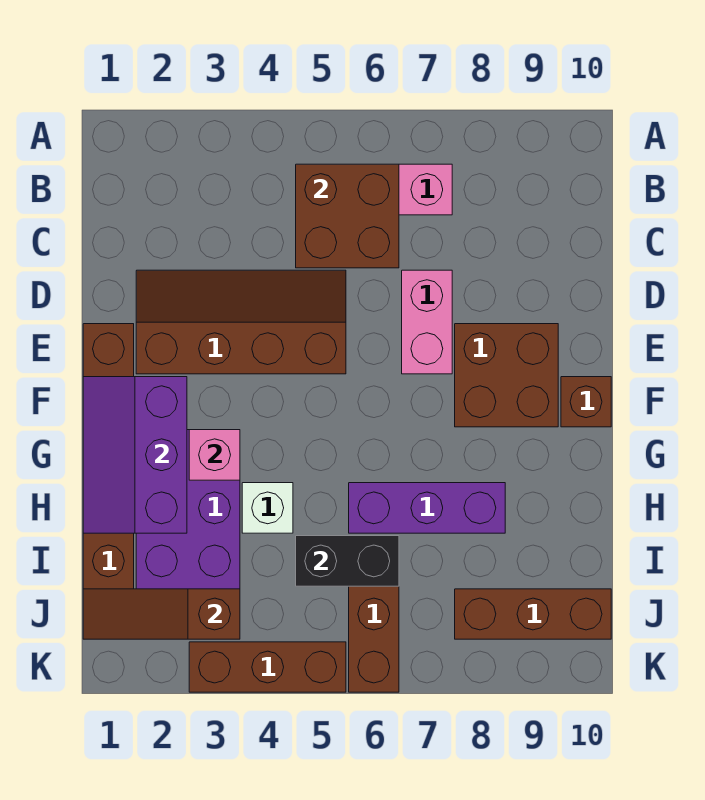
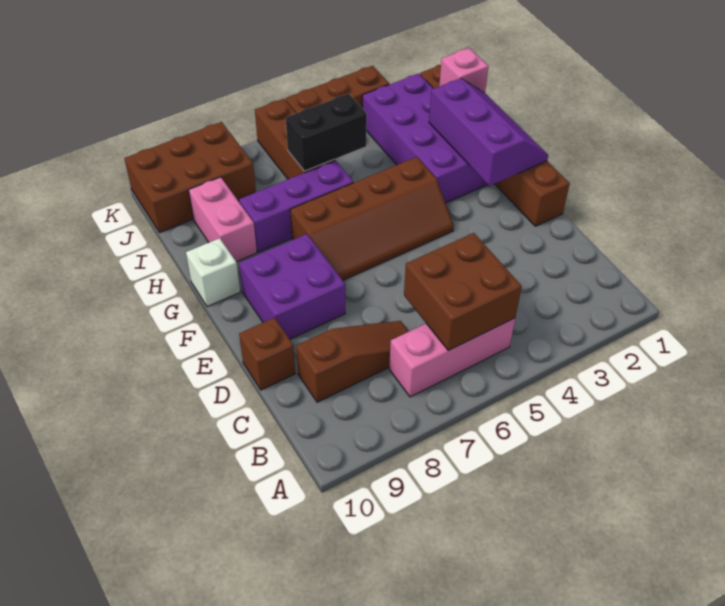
brown slope D2:E5 level 1 top E -> brown slope F4:G7 level 1 top G
pink brick D7:E7 level 1 -> pink brick H9:I9 level 1
brown brick E8:F9 level 1 -> purple brick E8:F9 level 1
brown brick F10 level 1 -> brown brick D10 level 1
pink brick G3 level 2 -> pink brick I1 level 2
white brick H4 level 1 -> white brick G10 level 1
brown slope J1:J3 level 2 top 3 -> brown slope C7:C9 level 1 top 9
brown brick J8:J10 level 1 -> brown brick J8:K10 level 1

